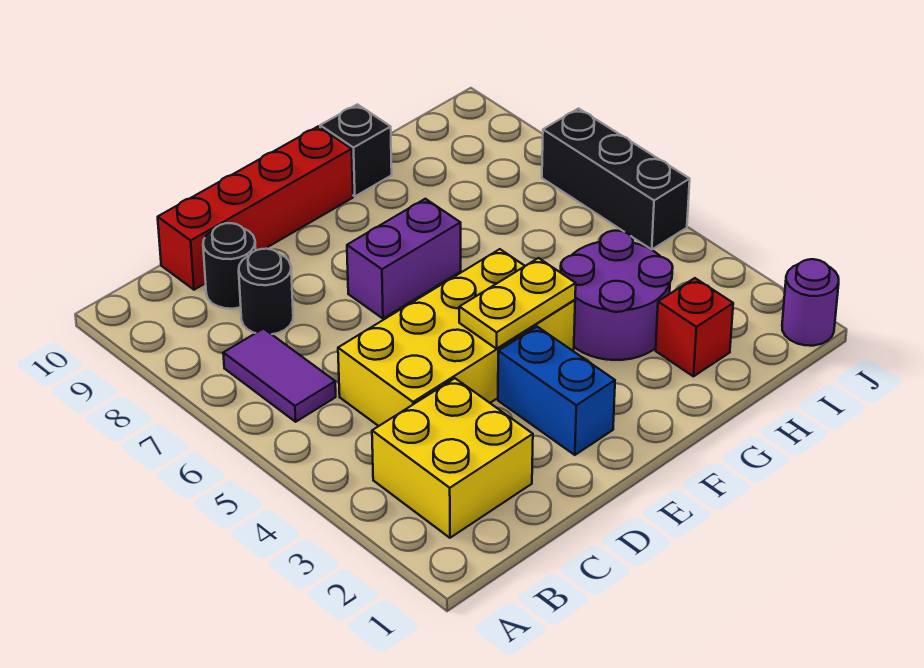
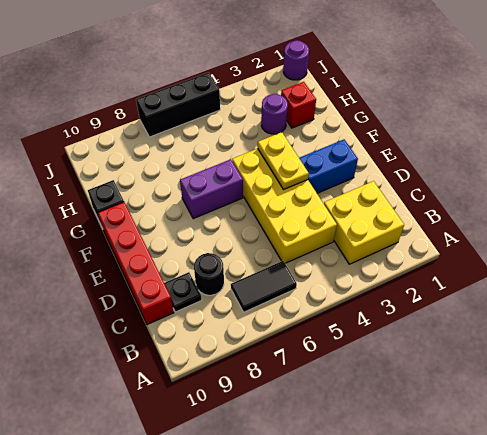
purple tile B6:B7 level 1 -> black tile B6:B7 level 1
black round brick C9 level 1 -> black plate C9 level 1
purple brick E7:F7 level 1 -> purple brick F6:F7 level 1
purple round brick G3:H4 level 1 -> purple round brick H3 level 1

